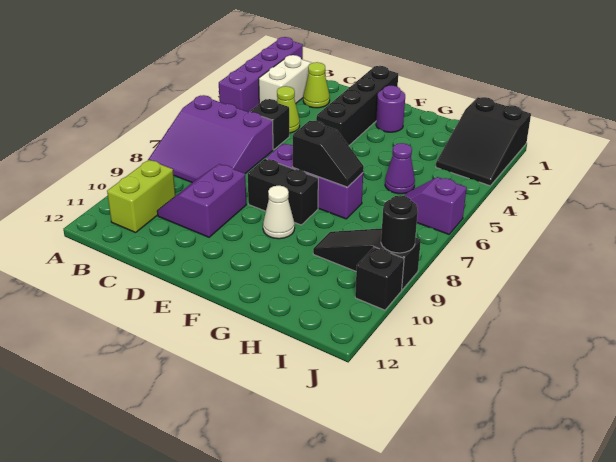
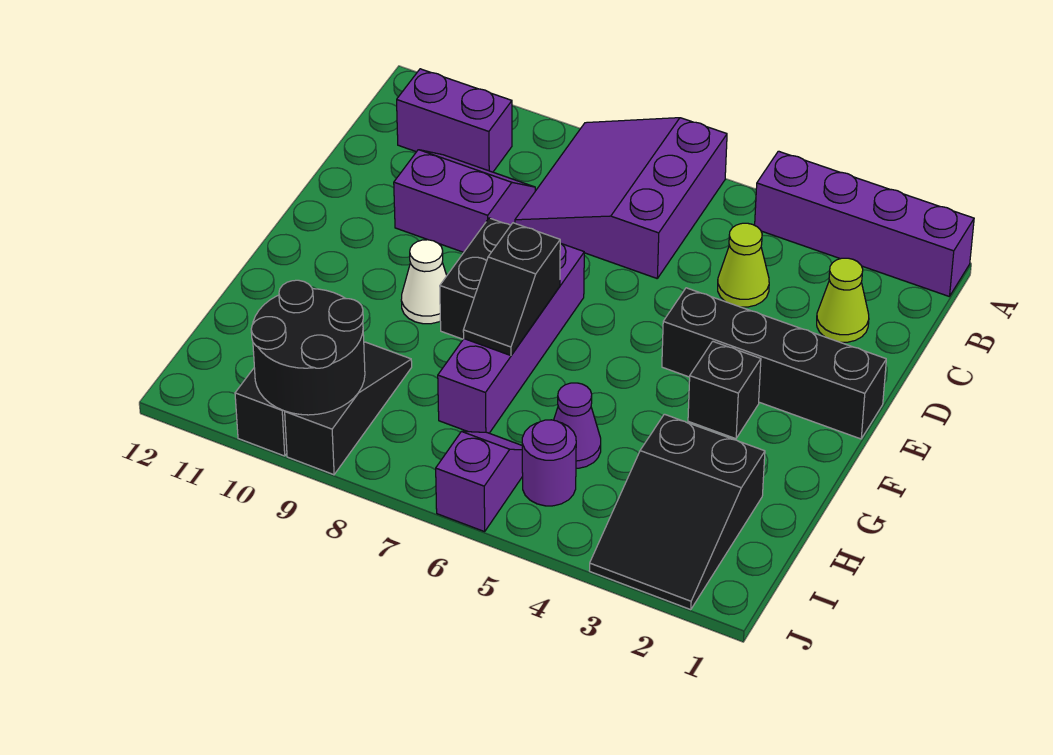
white brick B2:B3 level 1 -> none
lime brick B10:B11 level 1 -> purple brick B10:B11 level 1
black brick C5 level 1 -> black brick F3 level 1
purple brick E7:G7 level 1 -> purple brick E7:H7 level 1
purple round brick F2 level 1 -> purple round brick I5 level 1
black slope I1:J3 level 1 top 1 -> black slope H2:J3 level 1 top H
black round brick J9 level 2 -> black round brick I9:J10 level 2

